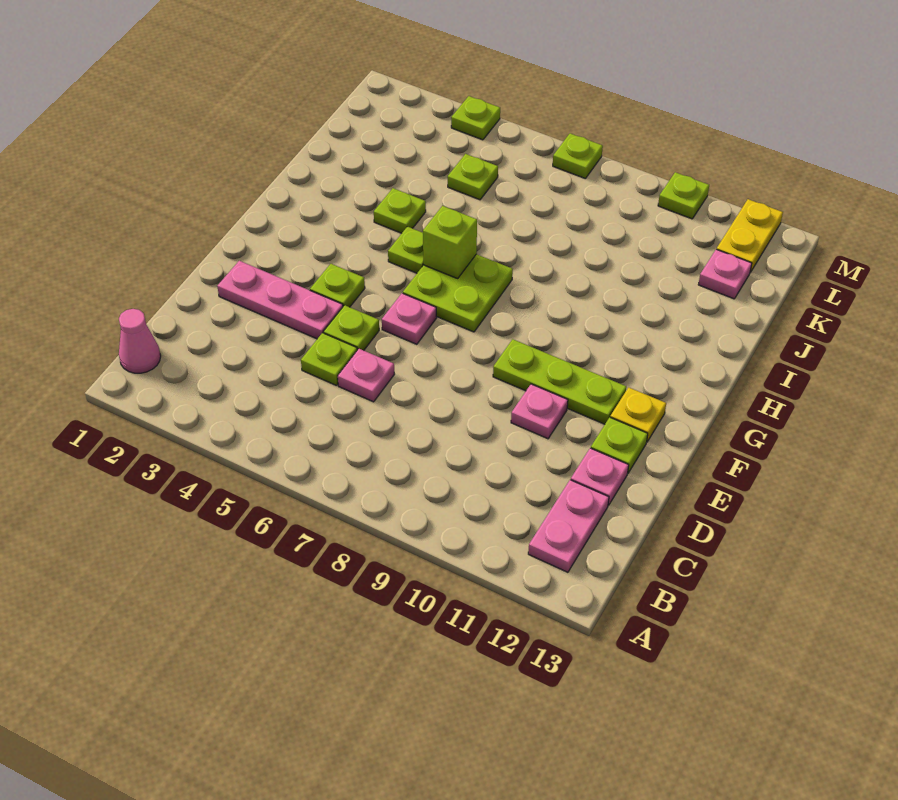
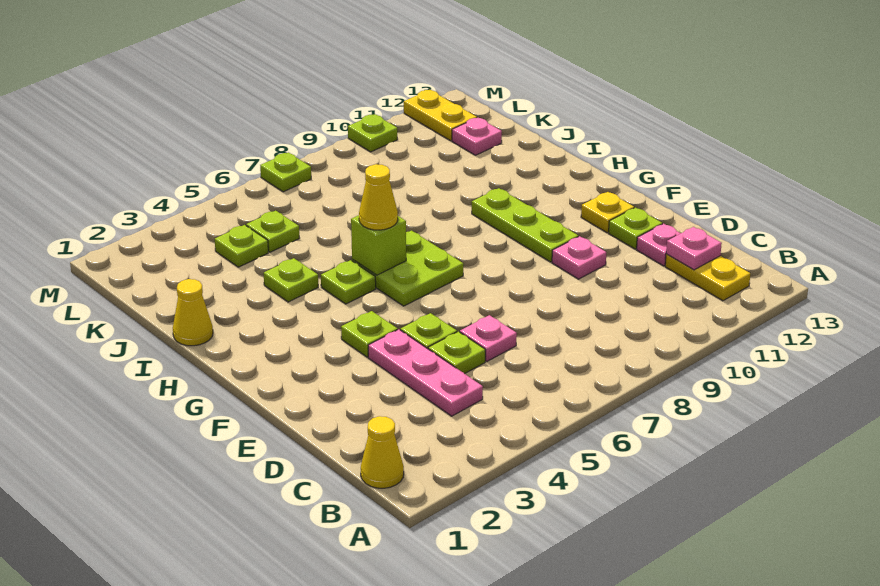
pink cone B1 level 1 -> yellow cone B1 level 1
pink plate B12:C12 level 1 -> yellow plate B12:C12 level 1
pink plate E2:E4 level 1 -> pink plate C4:E4 level 1
pink plate F6 level 1 -> pink plate C12 level 2
lime plate F9:F11 level 1 -> lime plate F10:H10 level 1
none -> yellow cone H6 level 3
none -> yellow cone I1 level 1
lime plate M4 level 1 -> lime plate K4 level 1

